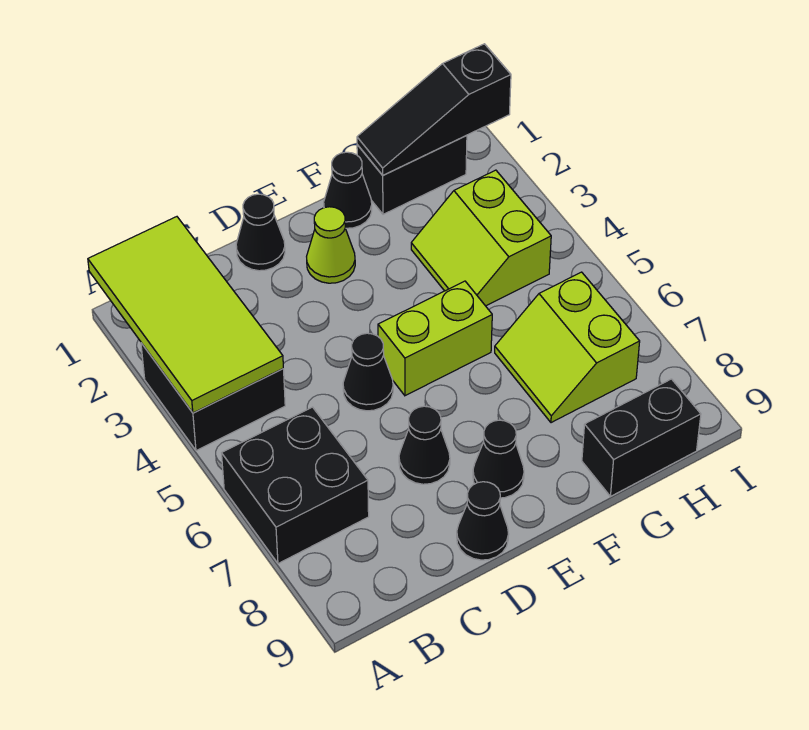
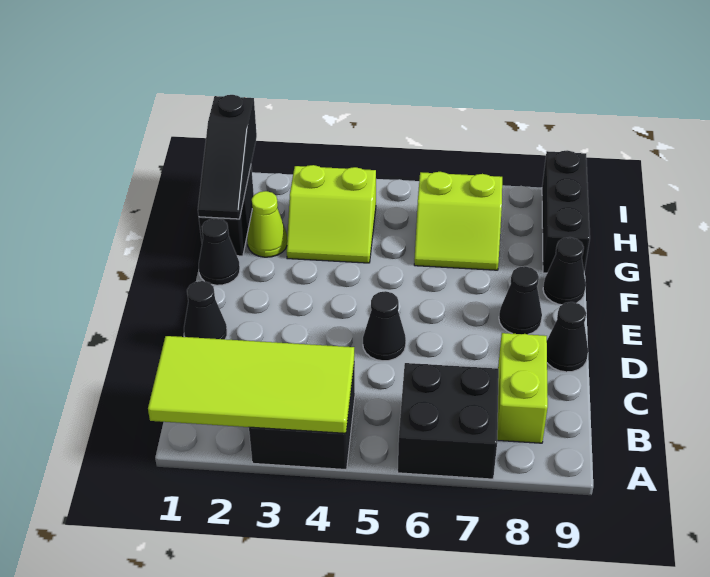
black cone D7 level 1 -> black cone F9 level 1
lime cone E2 level 1 -> lime cone G2 level 1
lime brick E5:F5 level 1 -> lime brick B8:C8 level 1
black brick G9:H9 level 1 -> black brick G9:I9 level 1

